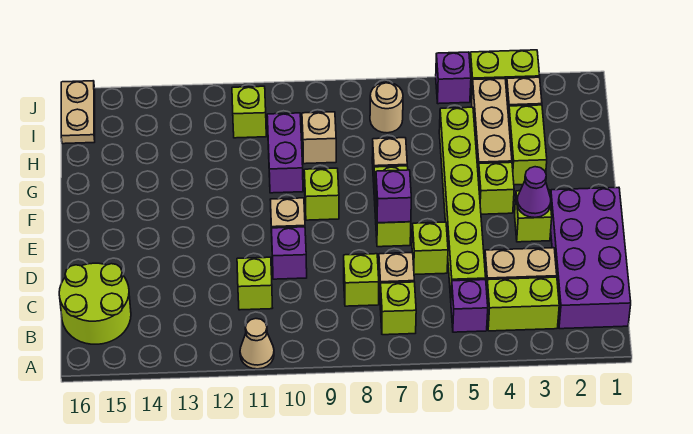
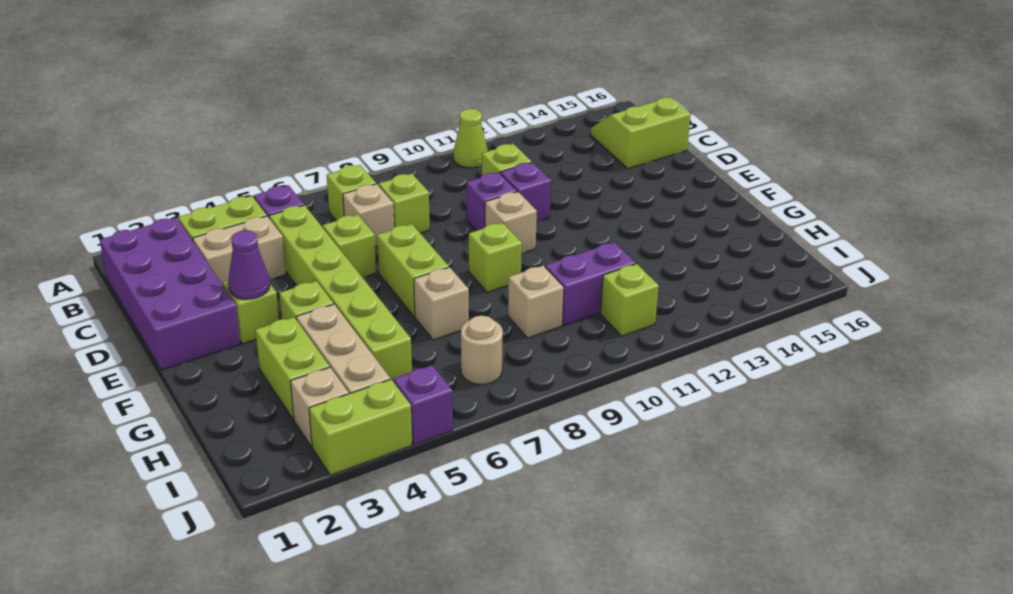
tan cone A11 level 1 -> lime cone A11 level 1
lime round brick B15:C16 level 1 -> lime slope B15:C16 level 1 top C
purple brick E7 level 2 -> purple brick D11 level 1
purple brick G10:H10 level 1 -> purple brick H10:H11 level 1
tan plate I16:J16 level 1 -> none

